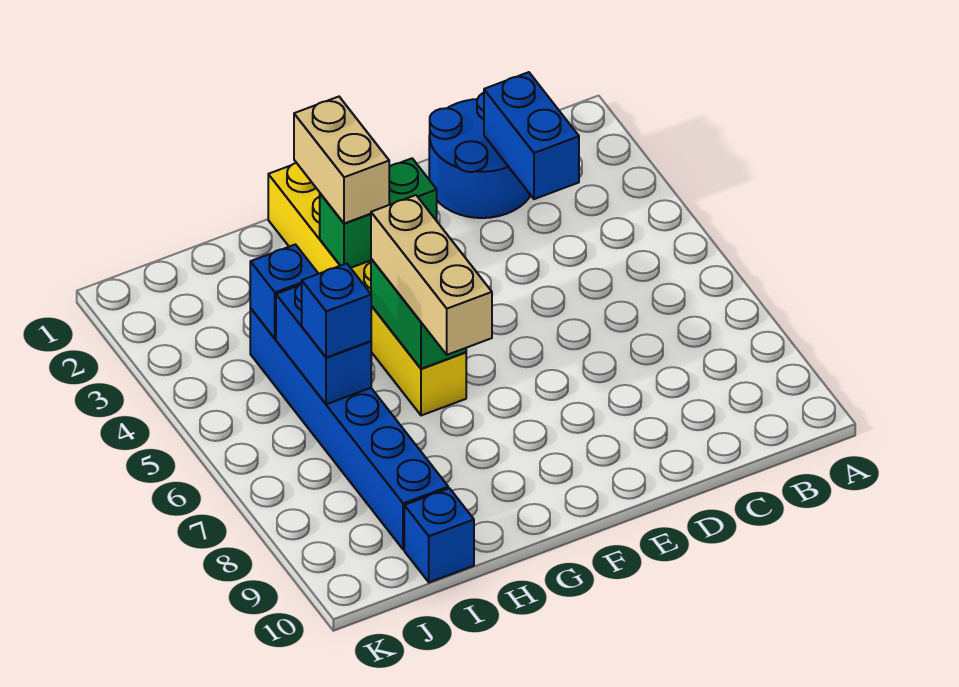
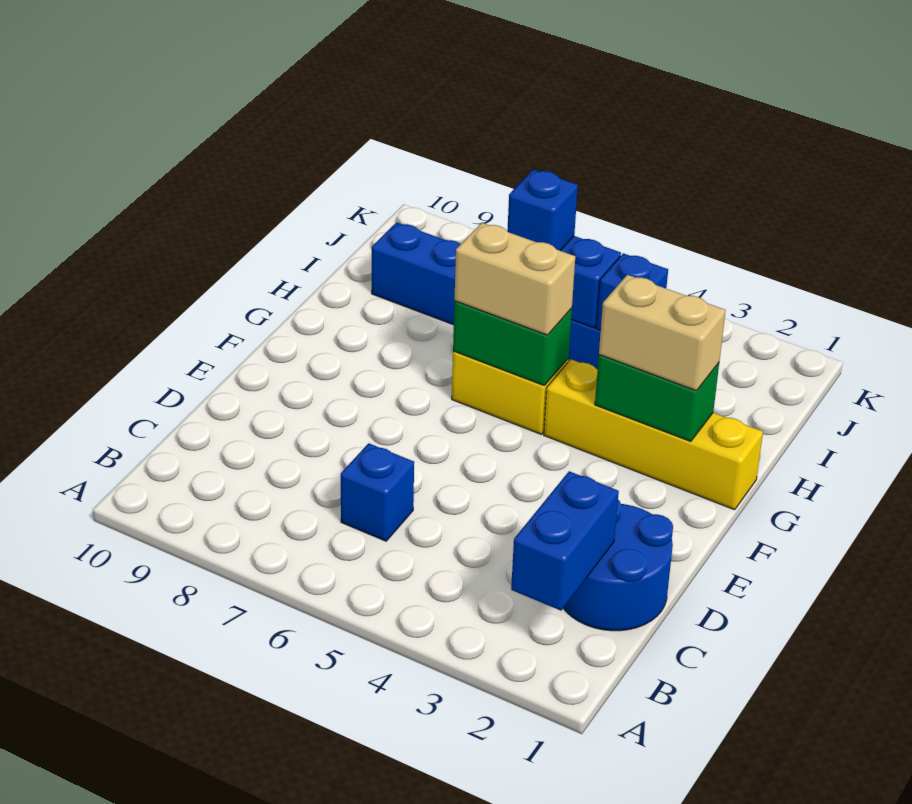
blue brick C2:C3 level 2 -> blue brick B2:C2 level 2
green brick F3:G3 level 2 -> green brick G2:G3 level 2
tan brick G5:G7 level 3 -> tan brick G5:G6 level 3
blue brick I10 level 1 -> blue brick C6 level 1

